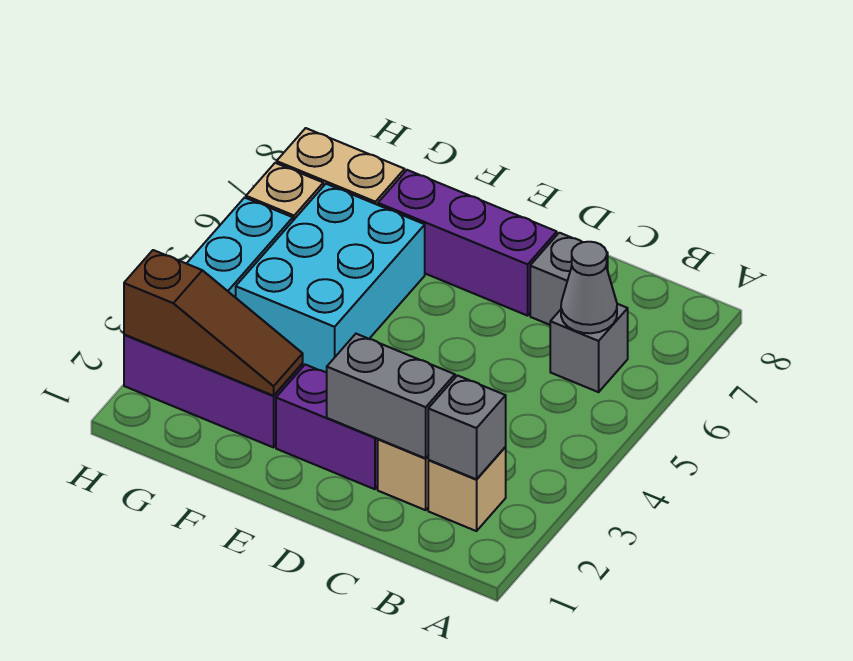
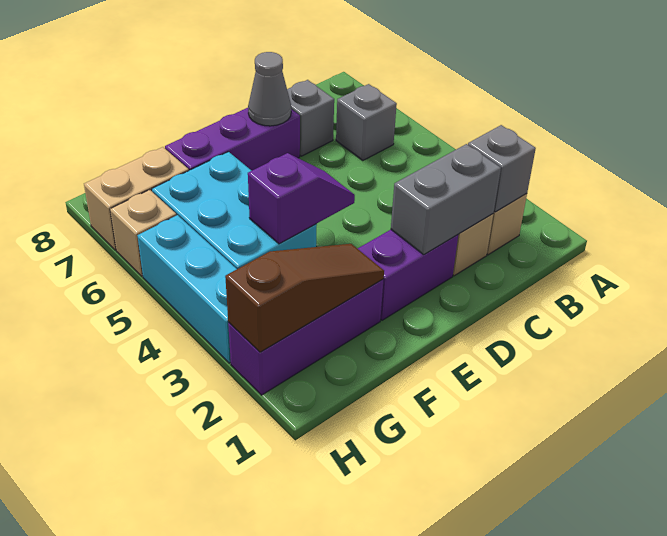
grey cone B6 level 2 -> grey cone D7 level 2
none -> purple slope E4:F4 level 2 top F

